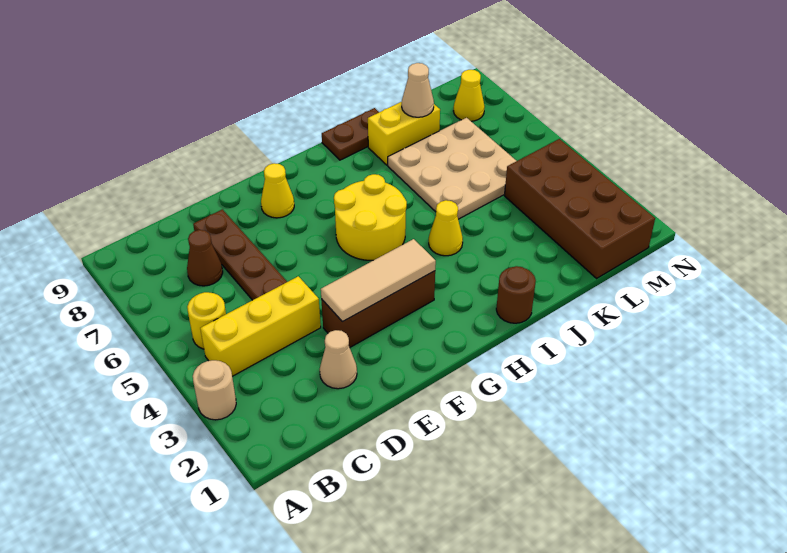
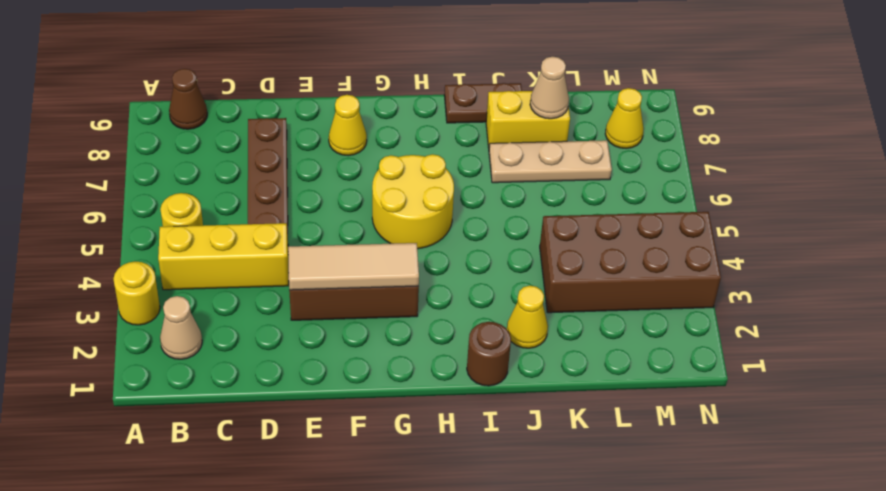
tan round brick A3 level 1 -> yellow round brick A3 level 1
brown cone C7 level 1 -> brown cone B9 level 1
tan cone D2 level 1 -> tan cone B2 level 1
yellow cone I4 level 1 -> yellow cone J2 level 1
tan plate J5:L7 level 1 -> tan plate J7:L7 level 1
brown brick L1:M4 level 1 -> brown brick K3:N4 level 1

